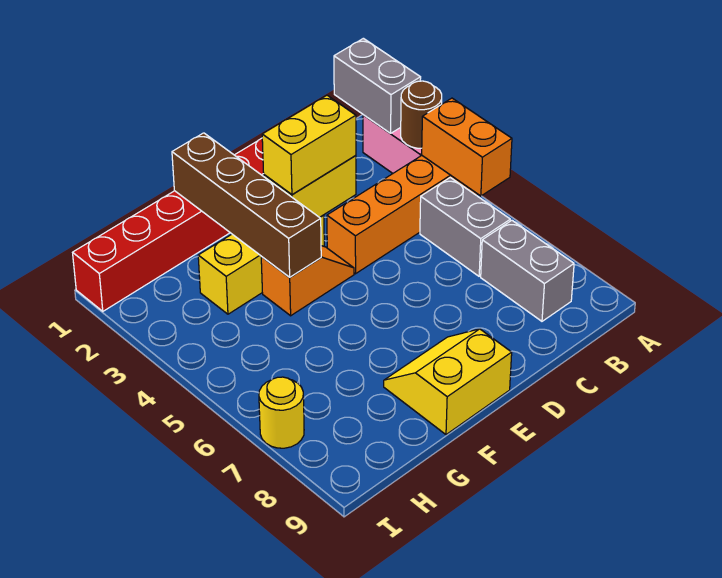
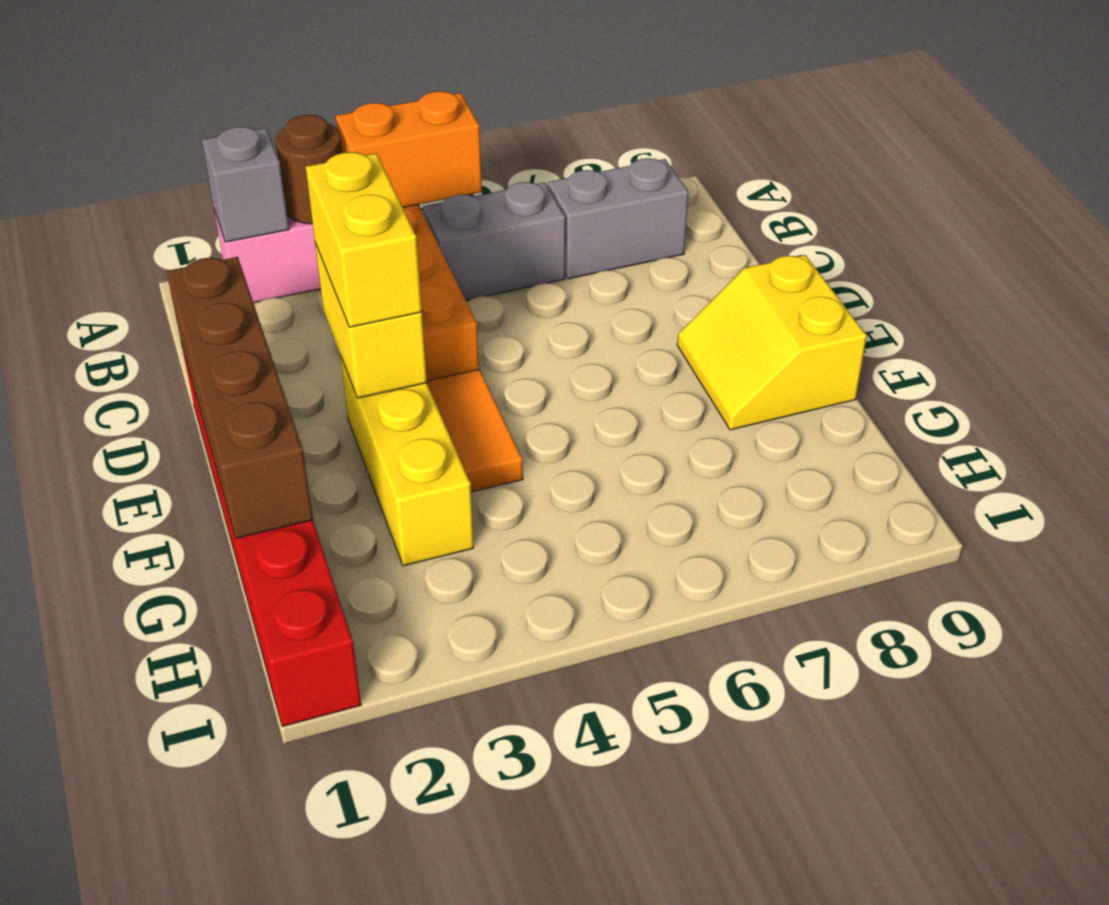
grey brick A1:A2 level 2 -> grey brick A2 level 2
orange slope E4:F4 level 1 top F -> orange tile E4:F4 level 1
brown brick F1:F4 level 2 -> brown brick D1:G1 level 2
yellow round brick I7 level 1 -> none

